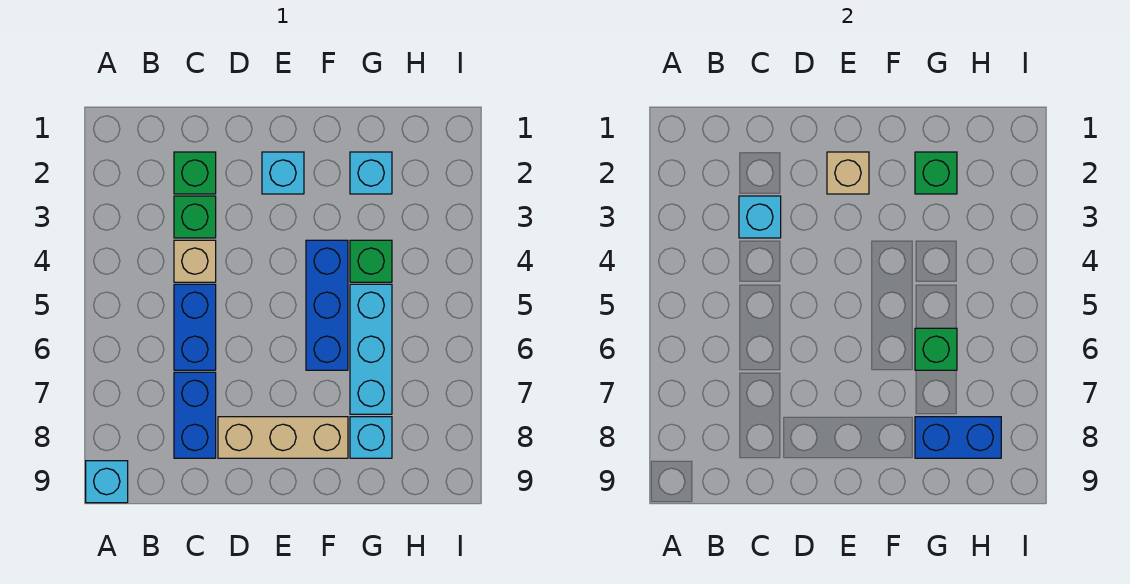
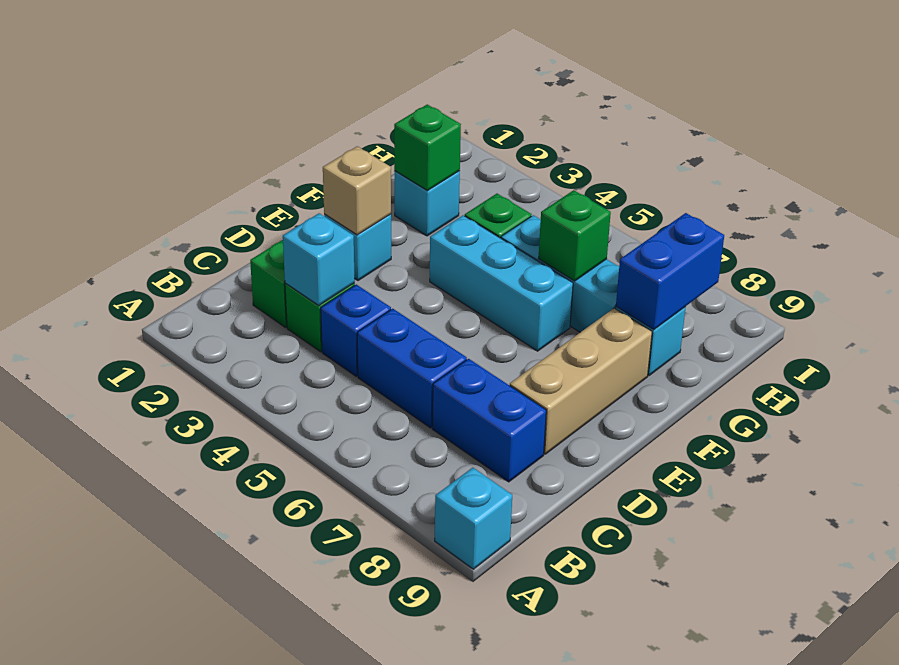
tan brick C4 level 1 -> blue brick C4 level 1
blue brick F4:F6 level 1 -> cyan brick F4:F6 level 1

